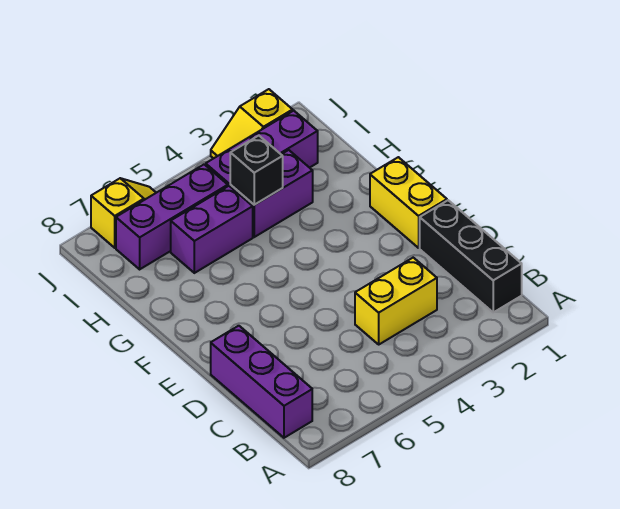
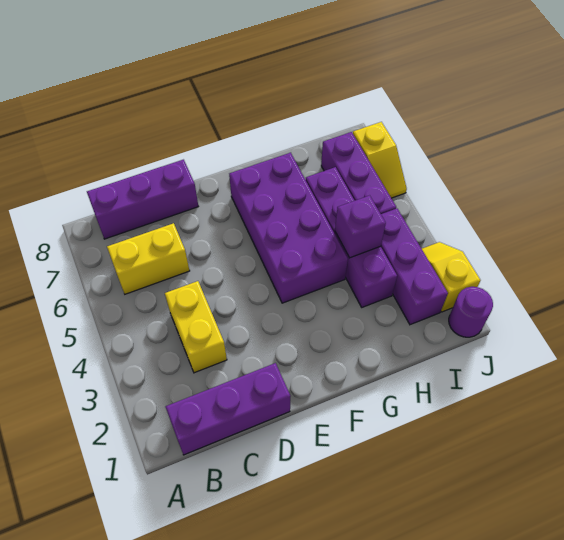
black brick B1:D1 level 1 -> purple brick B1:D1 level 1
yellow brick E1:F1 level 1 -> yellow brick B6:C6 level 1
none -> purple brick F4:G7 level 1
black brick H4 level 2 -> purple brick H4 level 2
none -> purple round brick J1 level 1

